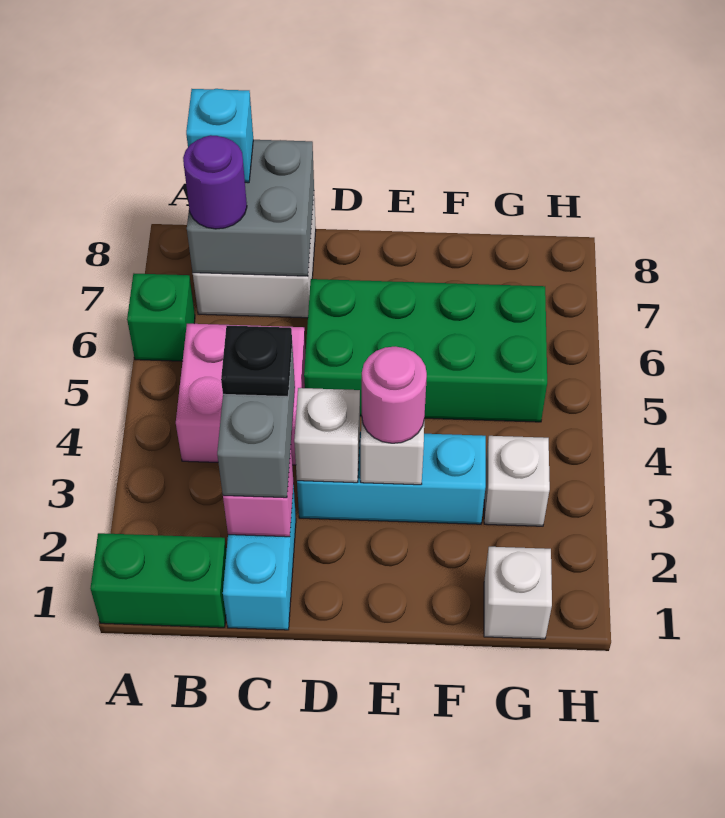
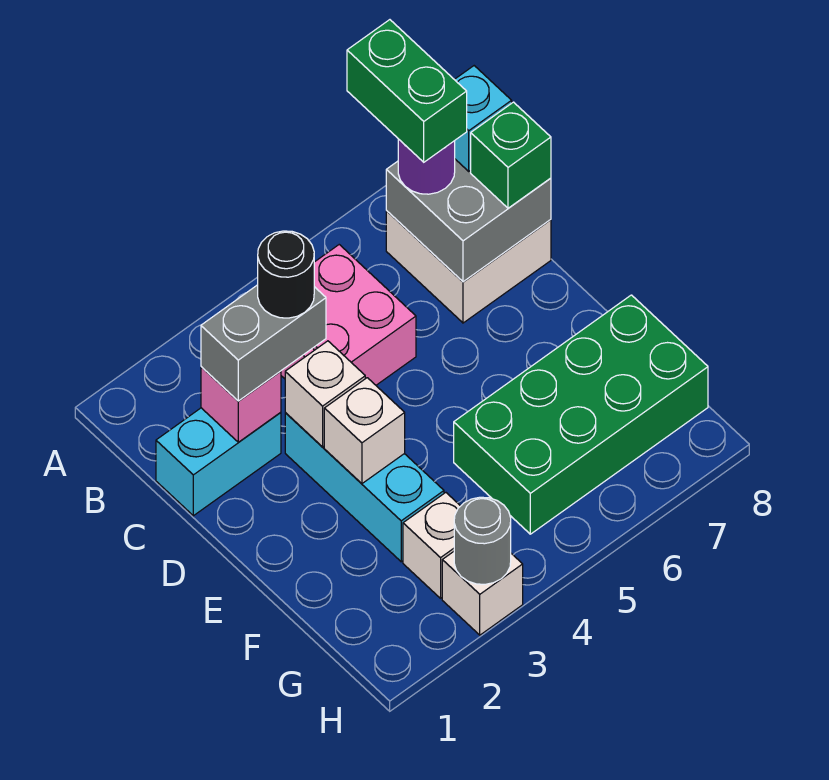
green brick A1:B1 level 1 -> green brick A7:B7 level 4
green brick A6 level 1 -> green brick C8 level 3
black plate C3 level 4 -> black round brick C3 level 4
green brick D5:G6 level 1 -> green brick F5:G8 level 1
pink round brick E3 level 3 -> none
white brick G1 level 1 -> white brick H3 level 1
none -> grey round brick H3 level 2

